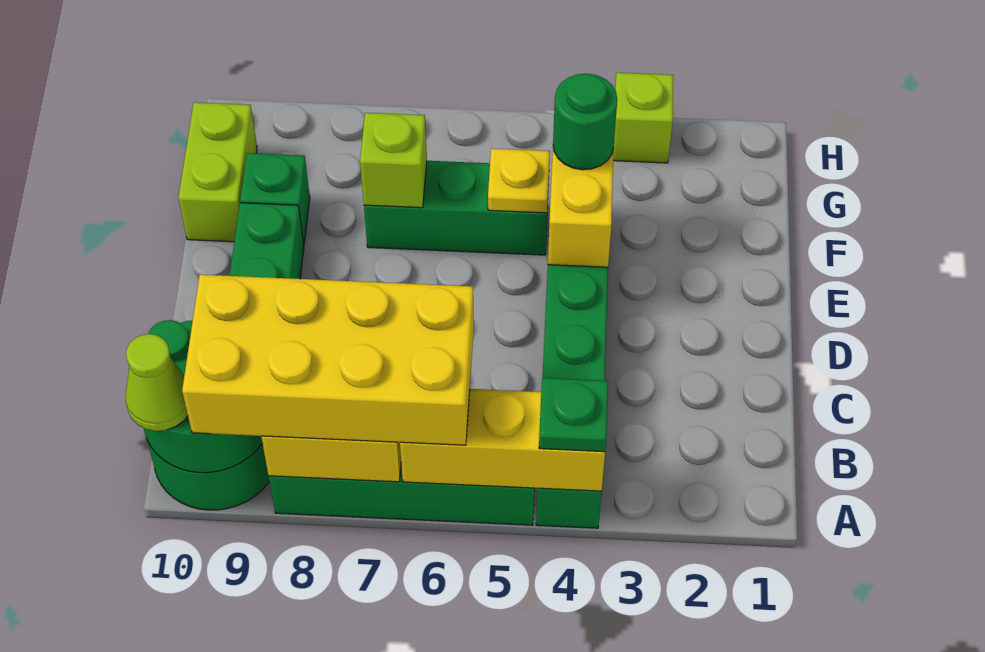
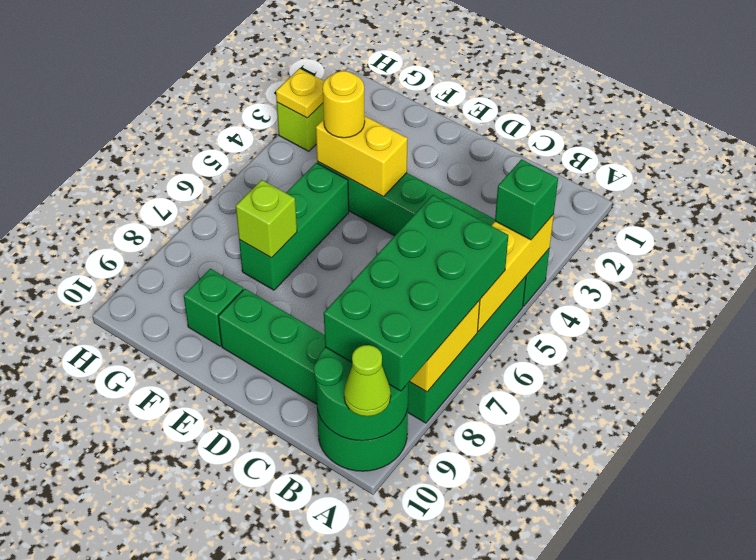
green plate A4 level 3 -> green brick A4 level 3
yellow brick A6:B9 level 3 -> green brick A6:B9 level 3
green round brick F4 level 3 -> yellow round brick F4 level 3
yellow plate F5 level 2 -> yellow plate H3 level 2
lime brick F10:G10 level 1 -> none

